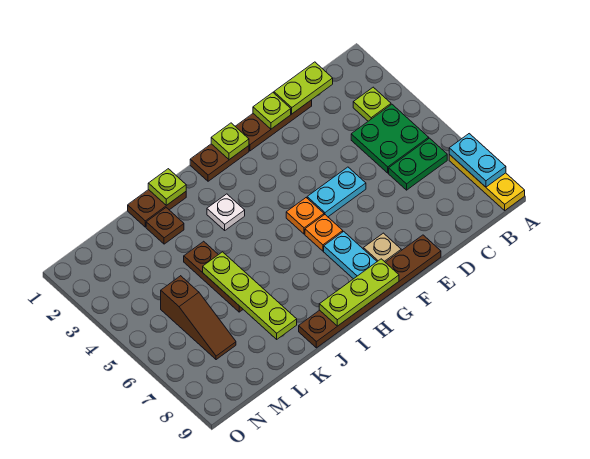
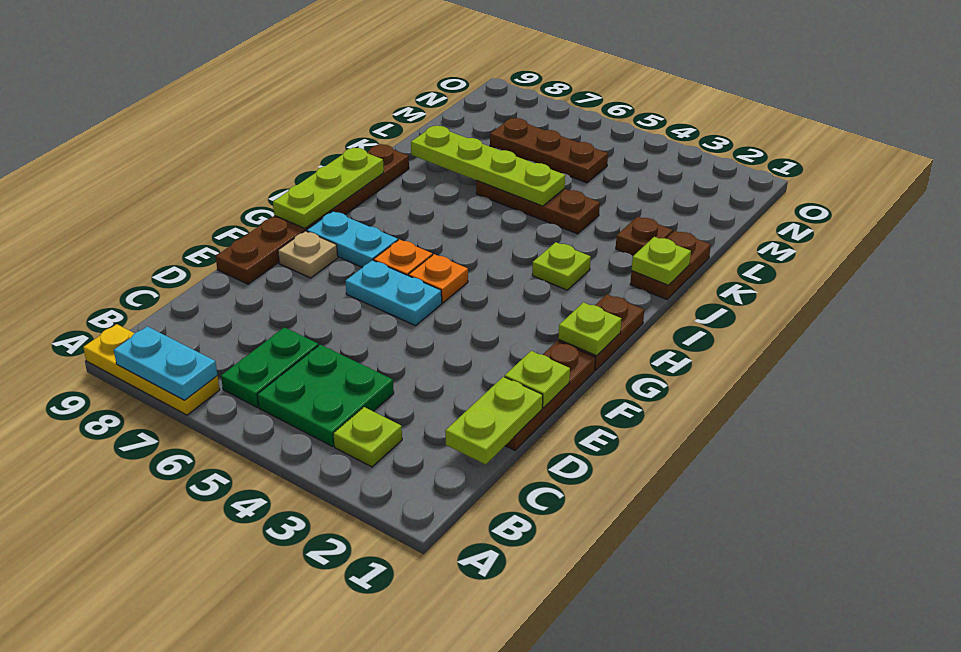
cyan plate E5:F5 level 1 -> cyan plate F5:F6 level 1
white plate I3 level 1 -> lime plate I3 level 1
brown slope M5:M7 level 1 top 5 -> brown plate M5:M7 level 1

